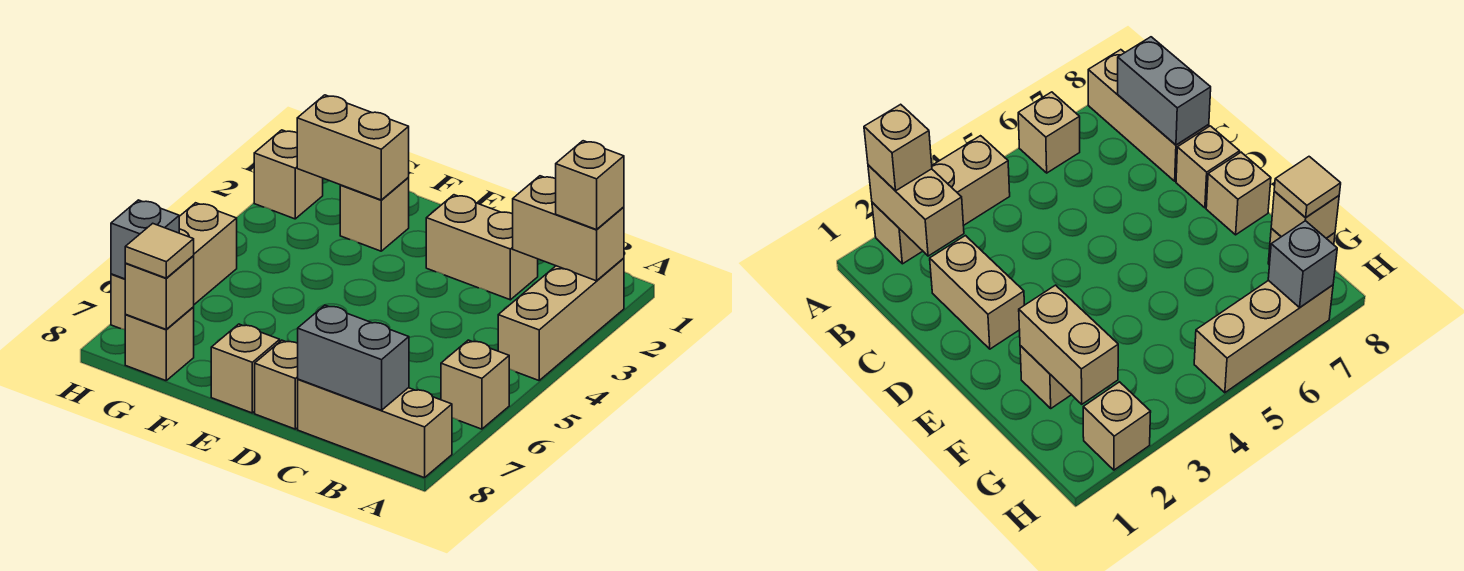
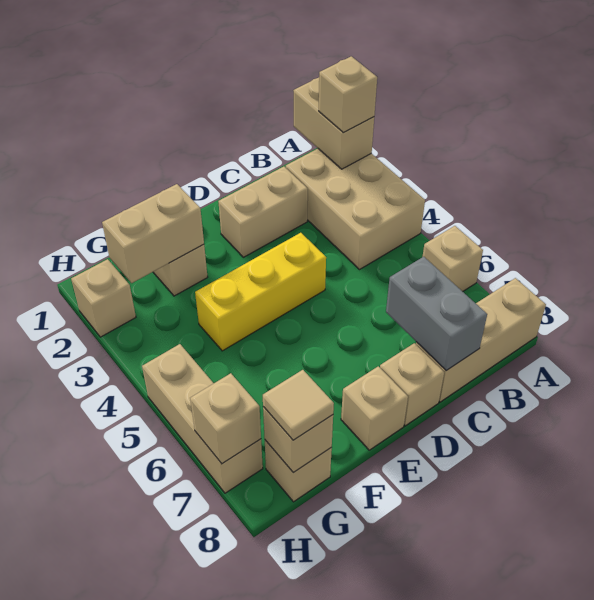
tan brick A2:A4 level 1 -> tan brick A2:B4 level 1
tan brick A2:B2 level 2 -> tan brick A1:A2 level 2
grey brick B8:C8 level 2 -> grey brick C7:C8 level 2
none -> yellow brick D4:F4 level 1
grey brick H7 level 2 -> tan brick H7 level 2

